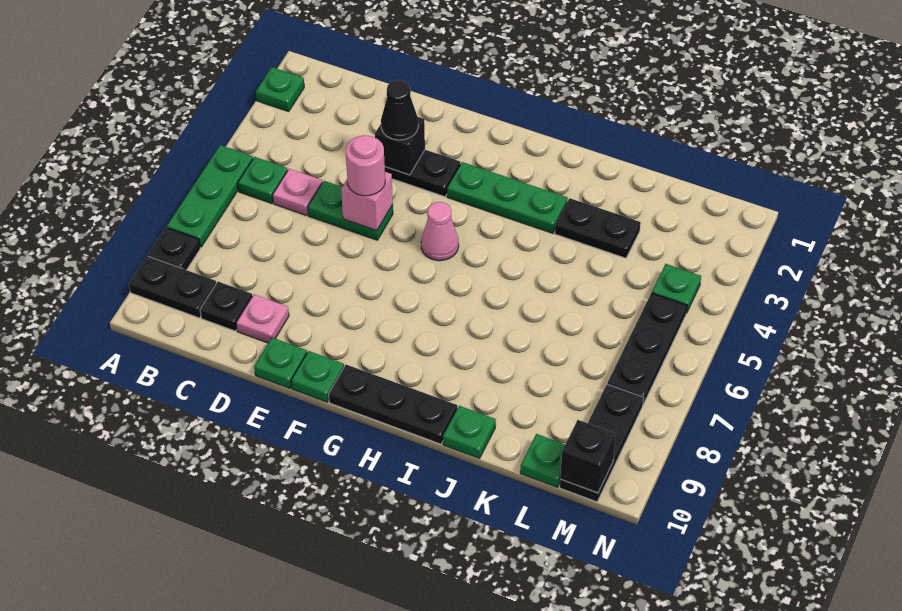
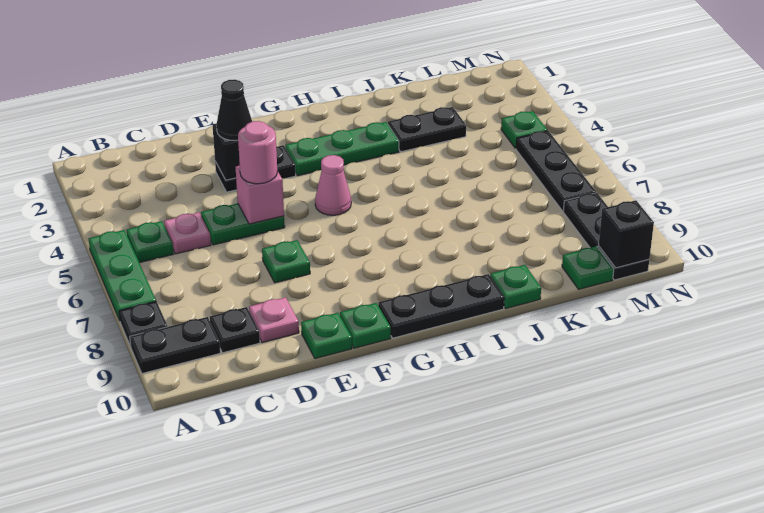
green plate A2 level 1 -> green plate E7 level 1

